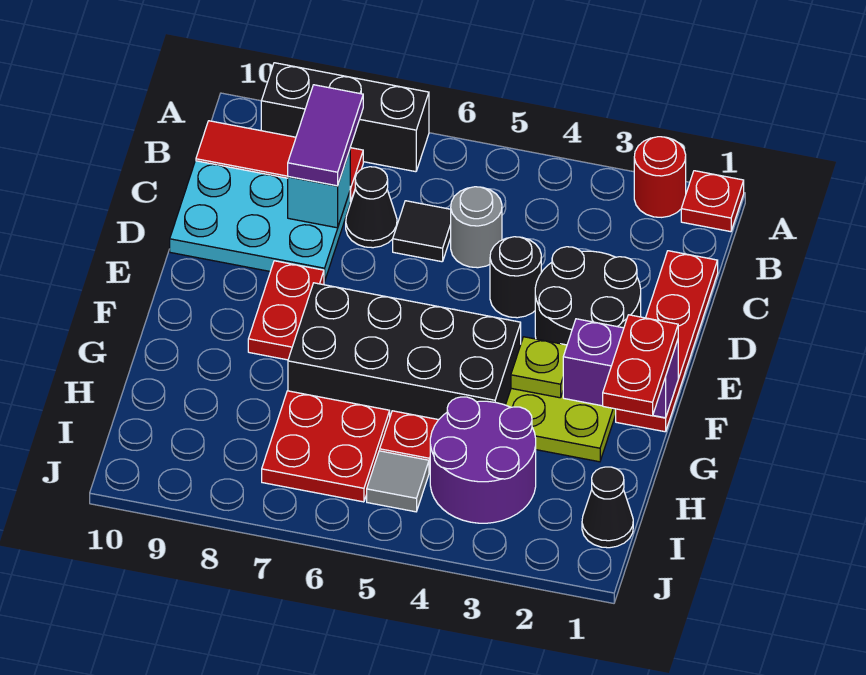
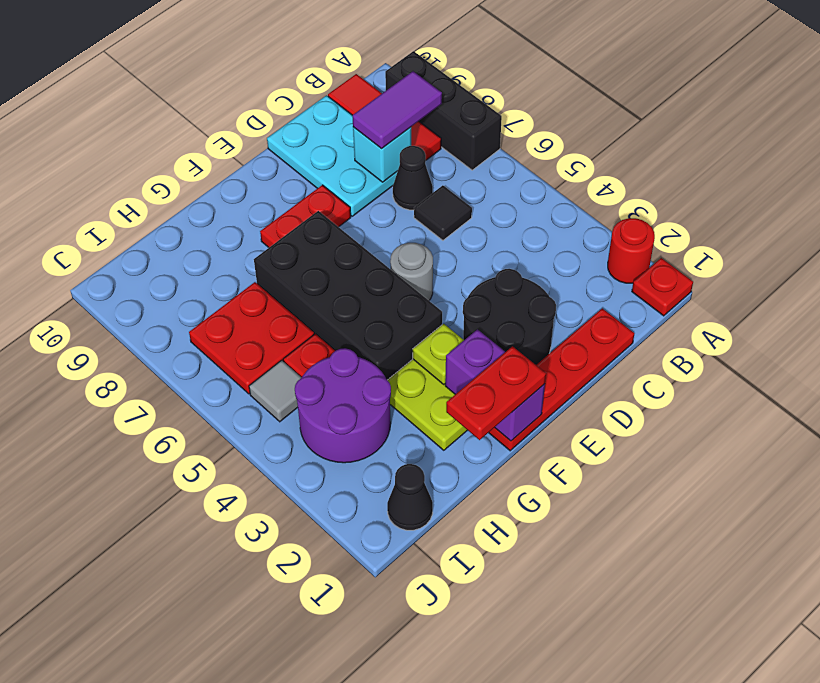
grey round brick C5 level 1 -> grey round brick E5 level 1
black round brick D4 level 1 -> none

